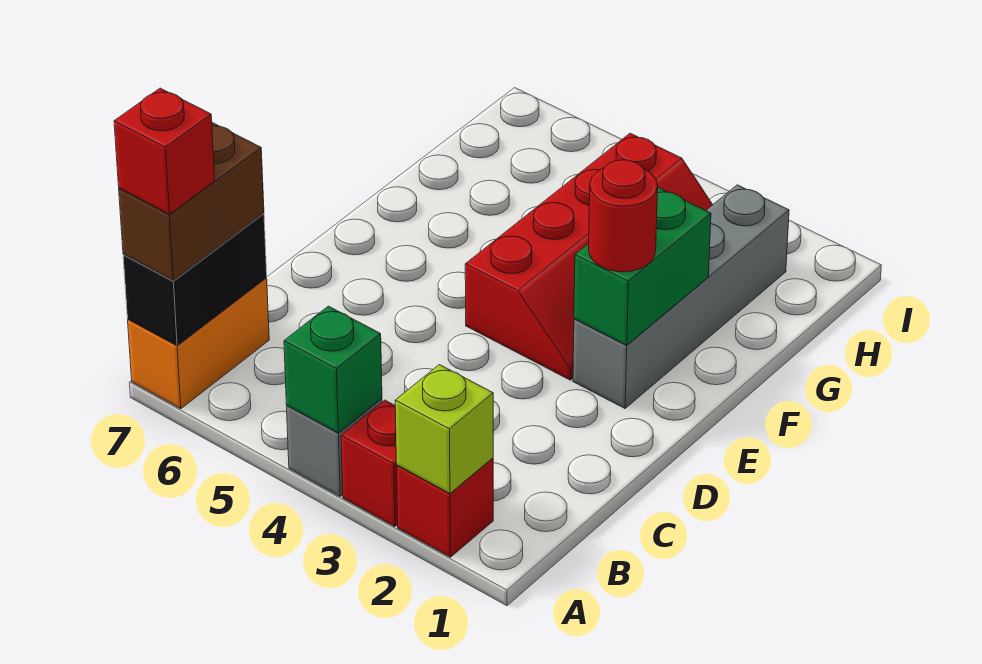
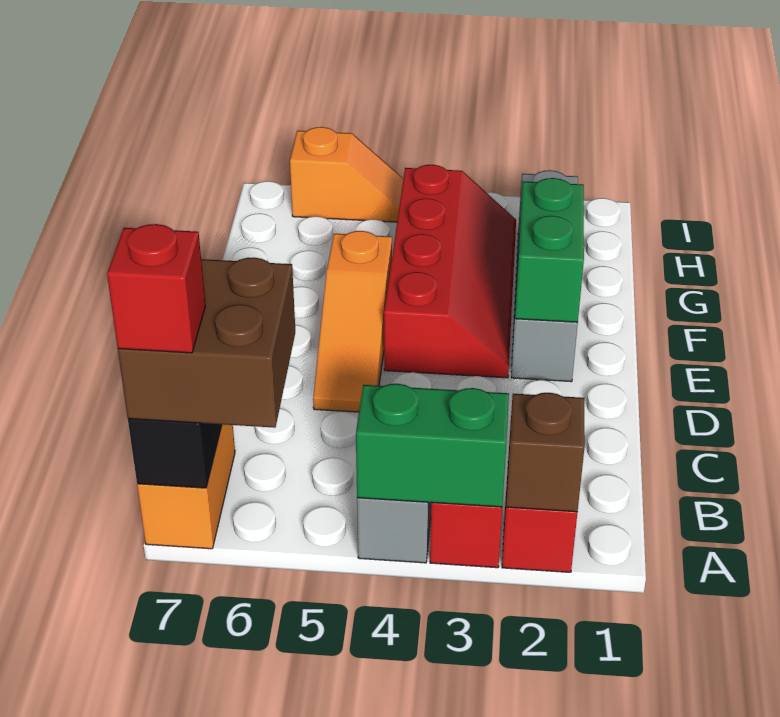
lime brick A2 level 2 -> brown brick A2 level 2
green brick A4 level 2 -> green brick A3:A4 level 2
brown brick A7:B7 level 3 -> brown brick A6:B7 level 3
none -> orange slope D5:F5 level 1 top F
red round brick E2 level 3 -> none
none -> orange slope I5:I6 level 1 top 6

